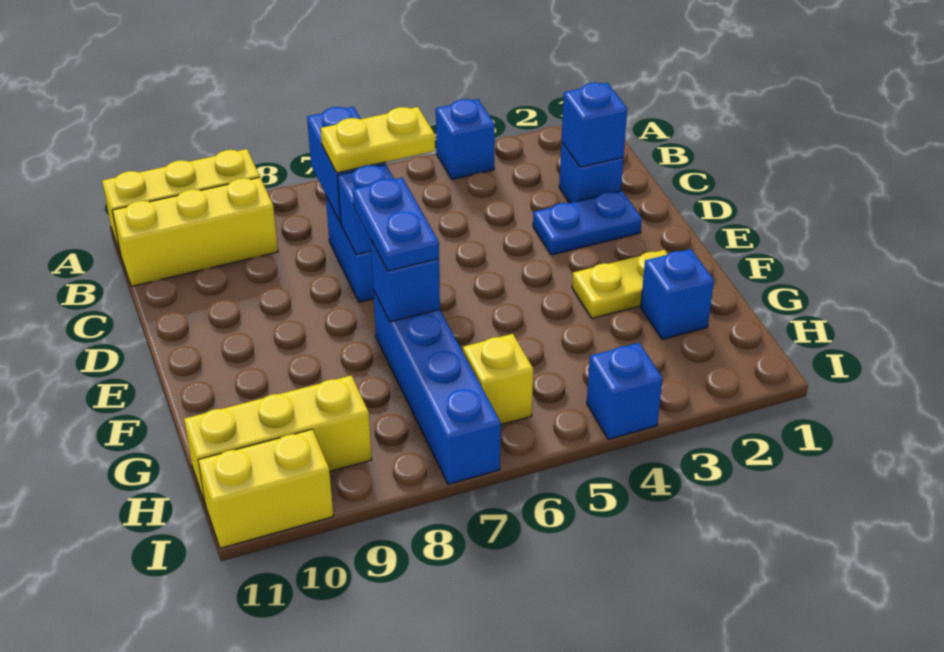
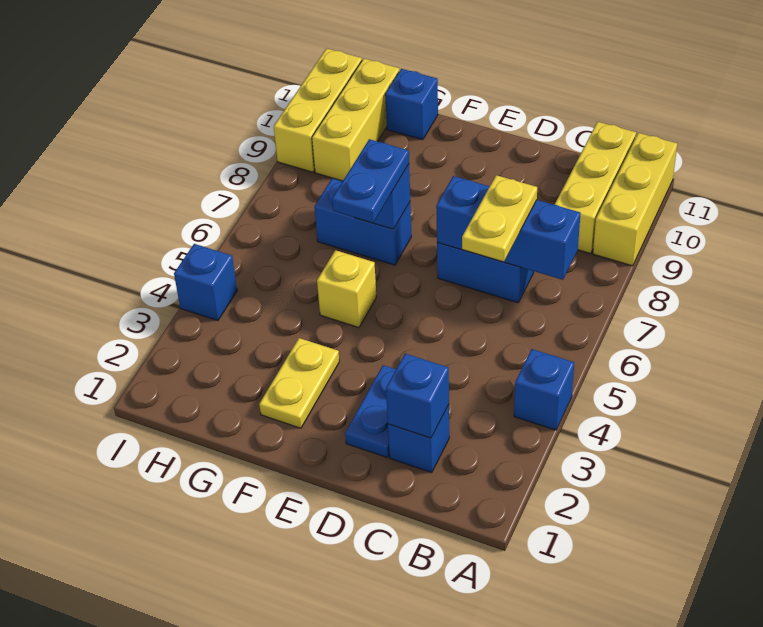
blue plate E7:F7 level 3 -> blue plate F6:F7 level 3
blue brick F7:I7 level 1 -> blue brick F7:G7 level 1
blue brick G2 level 1 -> blue brick G11 level 1
yellow brick H6 level 1 -> yellow brick F5 level 1
yellow brick I10:I11 level 1 -> yellow brick I9:I11 level 1

